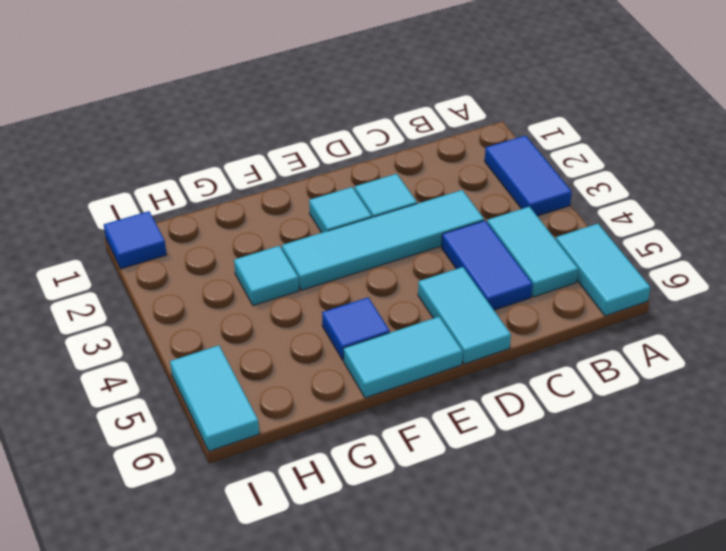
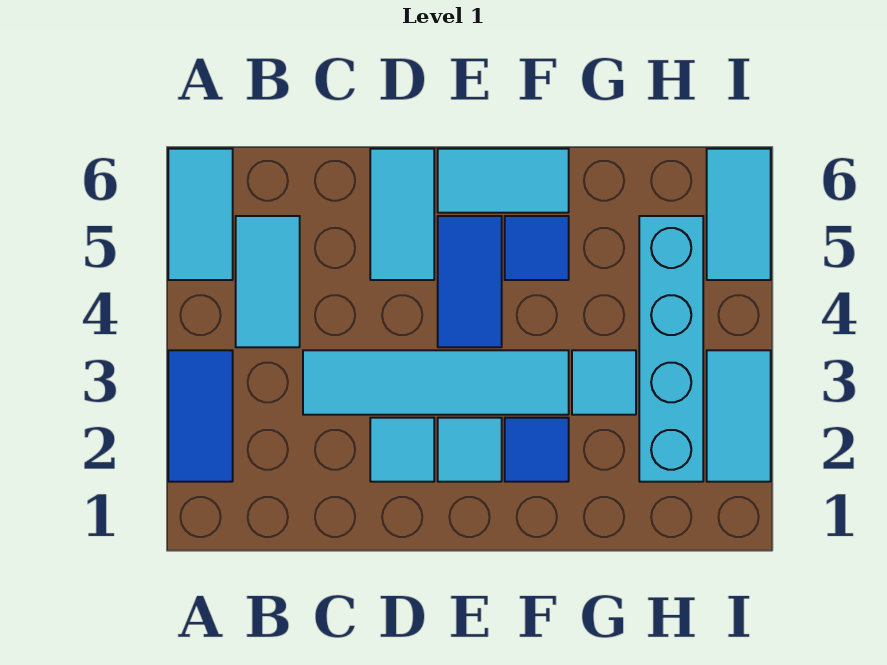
blue tile C4:C5 level 1 -> blue tile E4:E5 level 1
none -> cyan brick H2:H5 level 1
blue tile I1 level 1 -> blue tile F2 level 1
none -> cyan tile I2:I3 level 1

